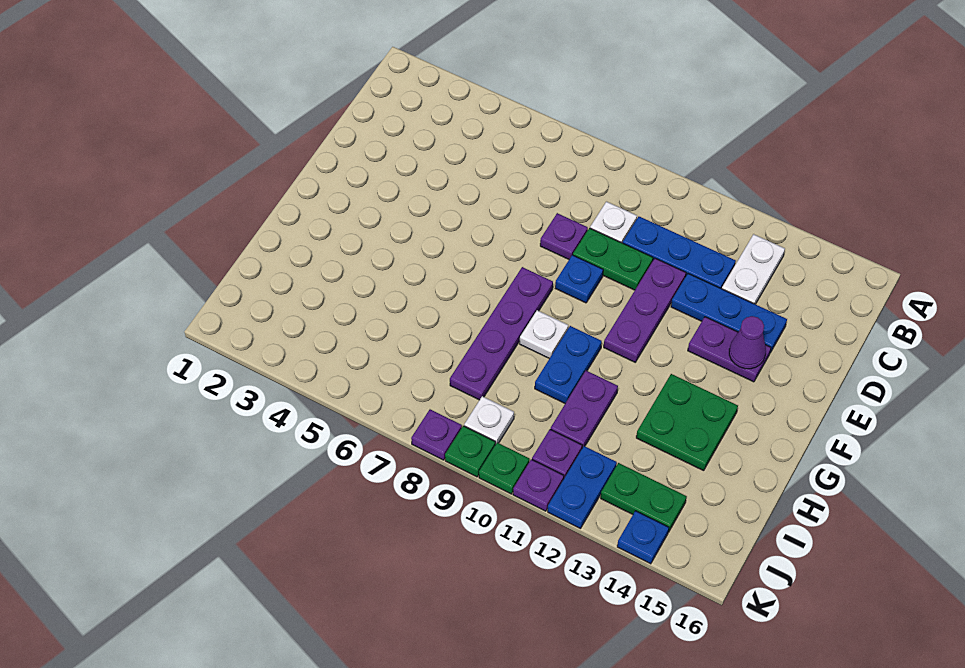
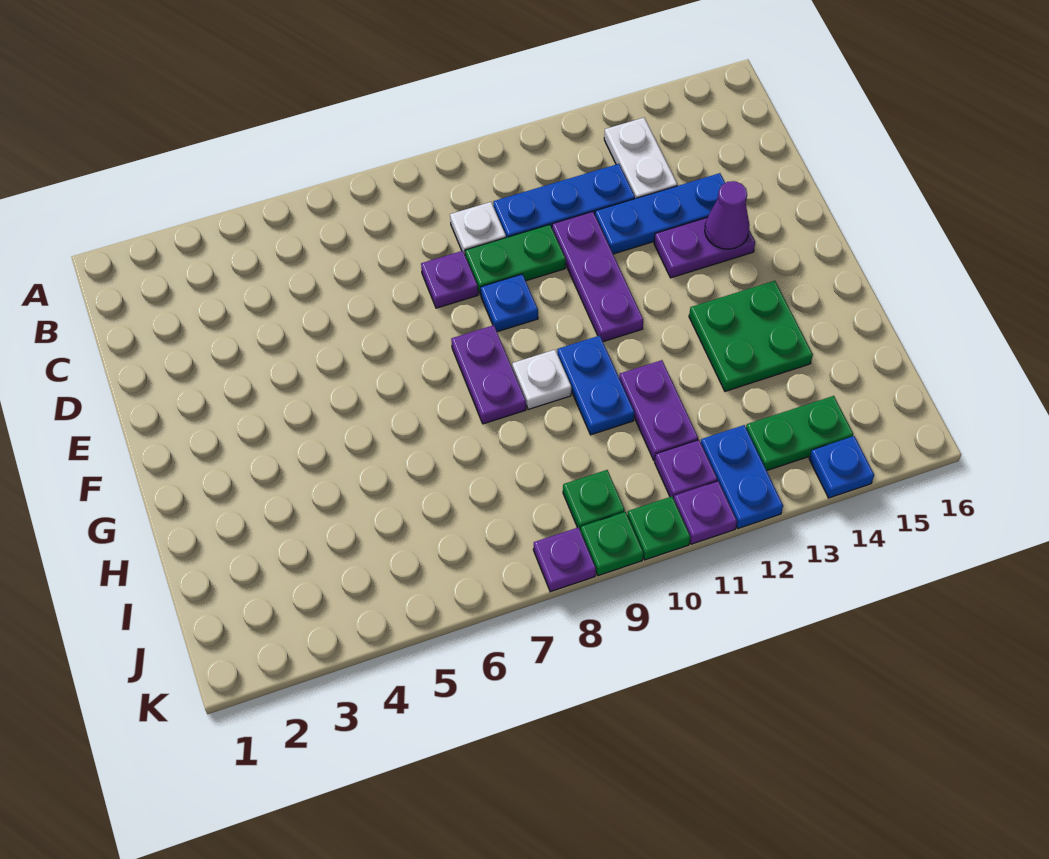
purple plate F8:I8 level 1 -> purple plate F8:G8 level 1
white plate J9 level 1 -> green plate J9 level 1

